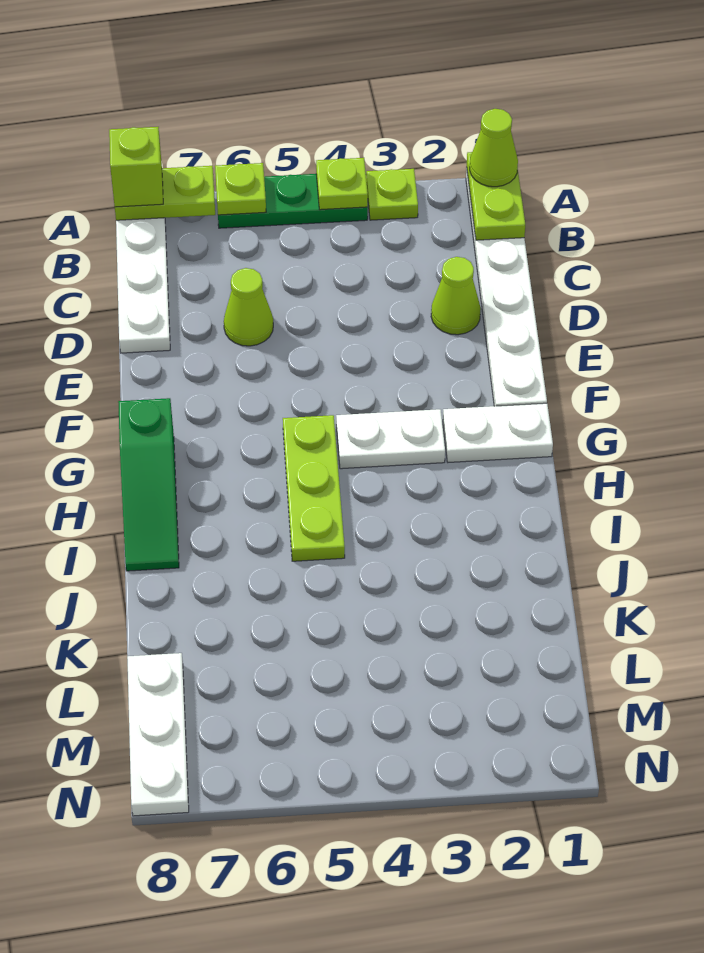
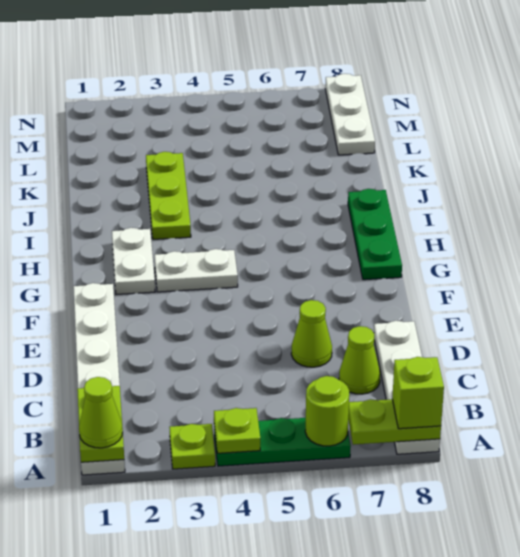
lime plate A6 level 2 -> lime round brick A6 level 2
lime cone D2 level 1 -> lime cone C7 level 1
white plate G1:G2 level 1 -> white plate G2:H2 level 1
lime plate G5:I5 level 1 -> lime plate I3:K3 level 1
green slope G8:I8 level 1 top G -> green plate G8:I8 level 1

